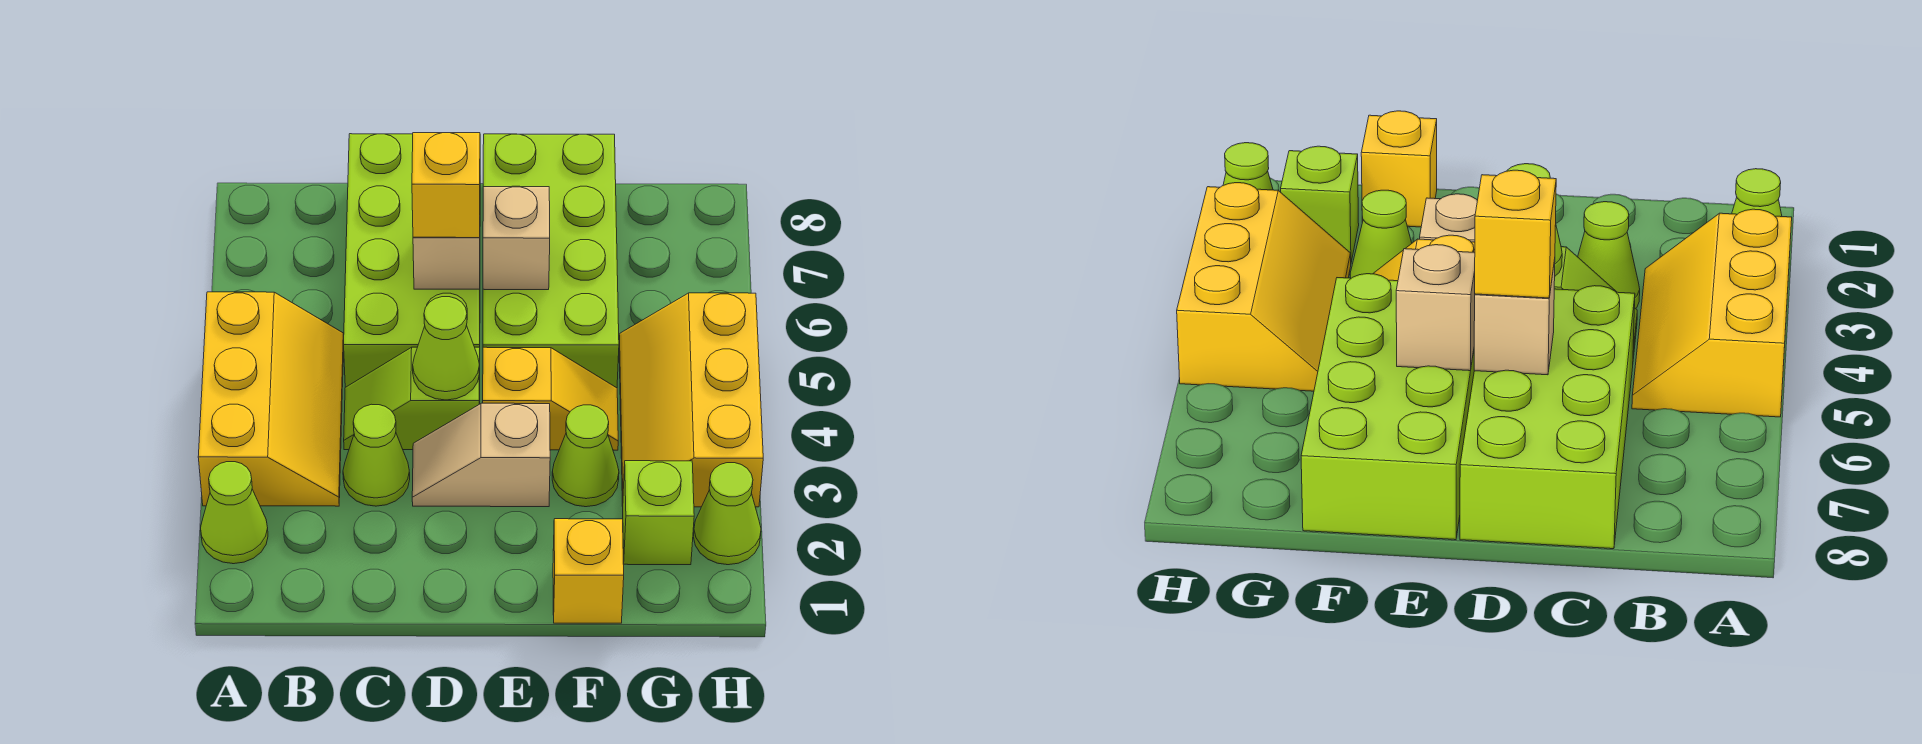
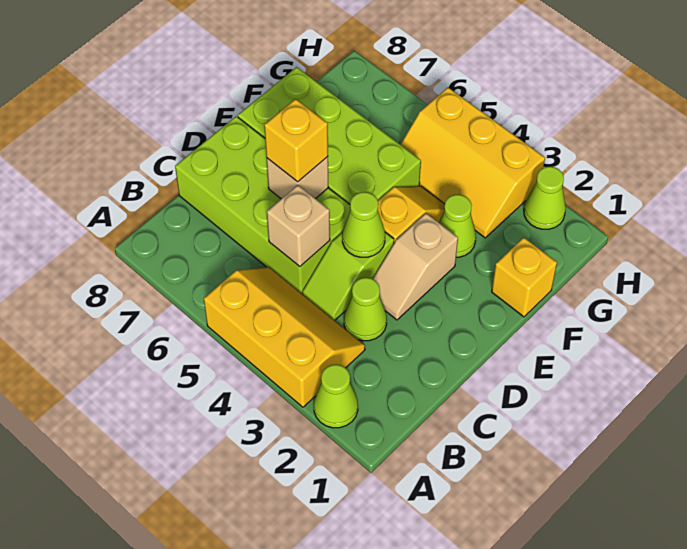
tan brick E6 level 2 -> tan brick C5 level 2
lime brick G2 level 1 -> none

